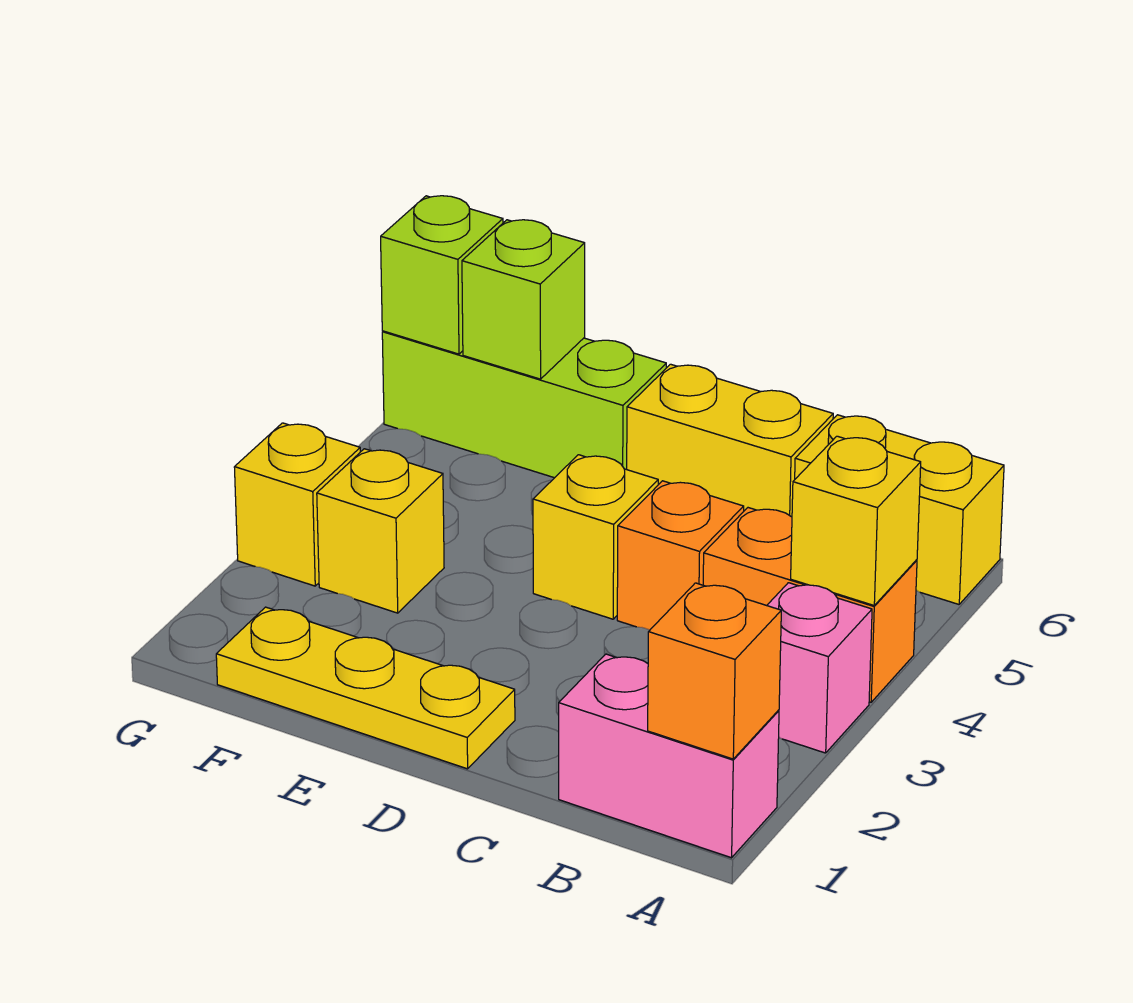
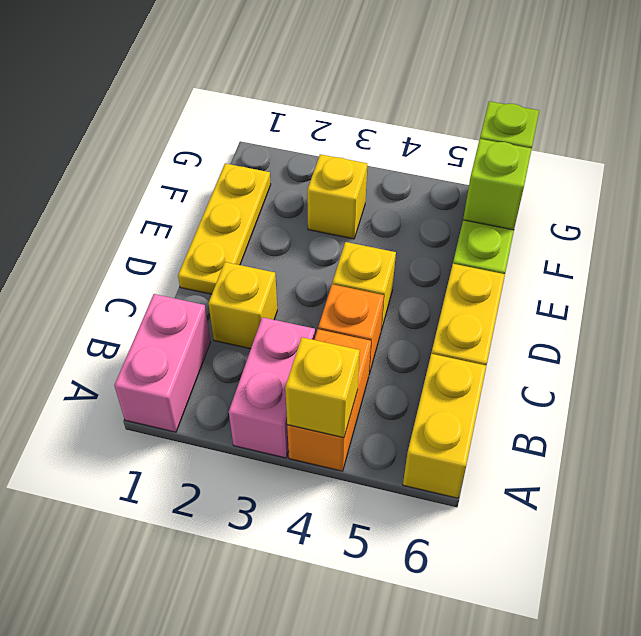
orange brick A1 level 2 -> none
pink brick A3 level 1 -> pink brick A3:B3 level 1
yellow brick G3 level 1 -> yellow brick C2 level 1

